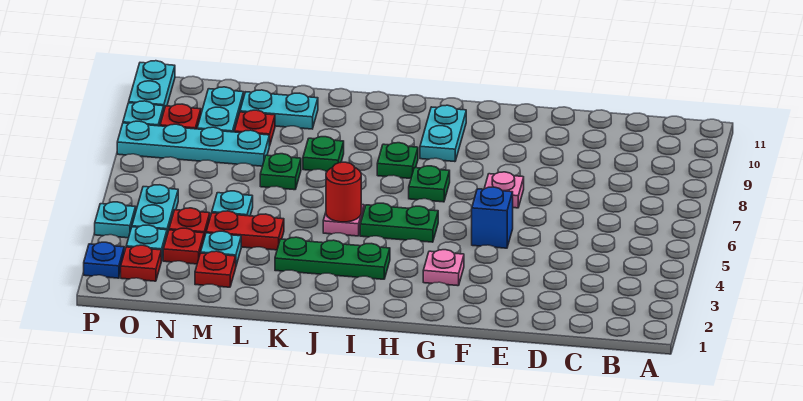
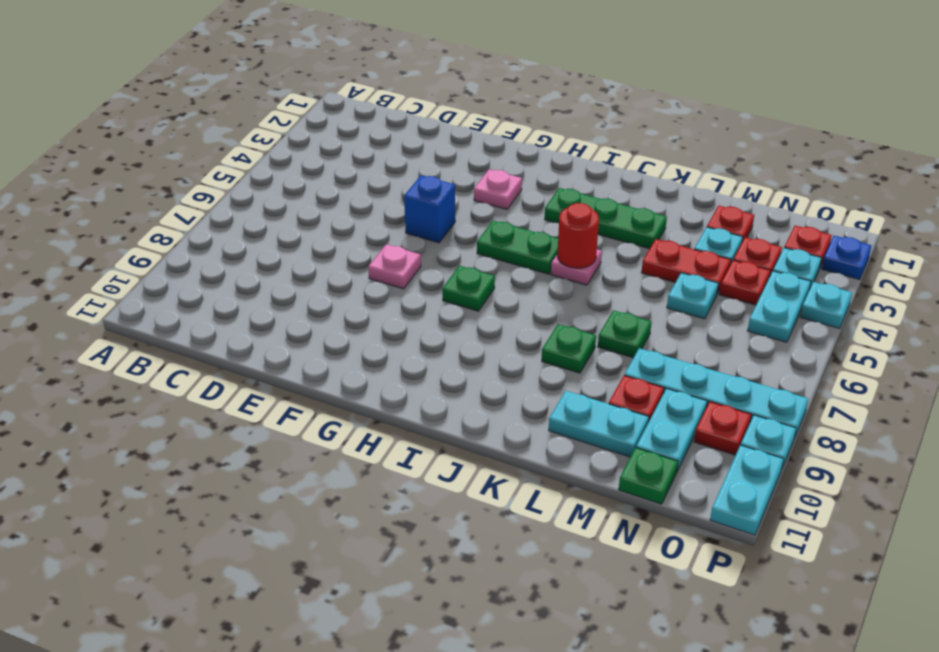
cyan plate H9:H10 level 1 -> none
green plate I8 level 1 -> green plate N11 level 1

